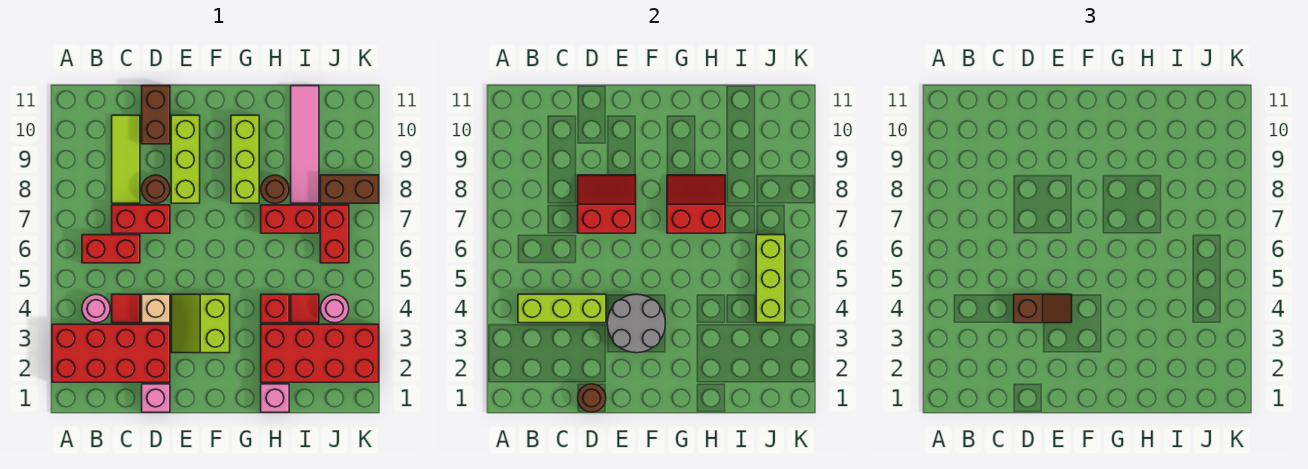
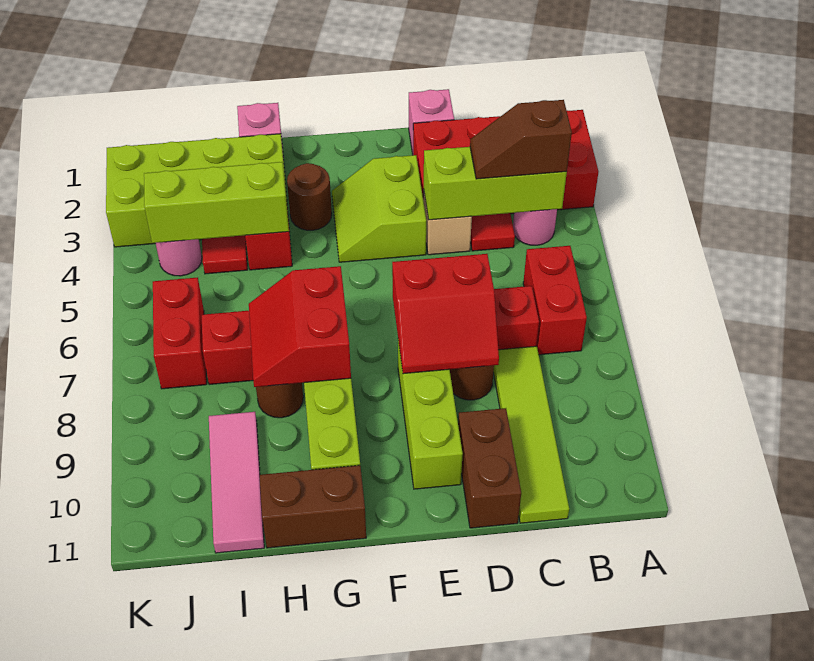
red brick B6:C6 level 1 -> red brick B6:B7 level 1
lime tile C8:C10 level 1 -> lime tile C8:C11 level 1
brown round brick D1 level 2 -> brown round brick G3 level 1
brown slope D4:E4 level 3 top D -> brown slope B4:C4 level 3 top B
lime slope E3:F4 level 1 top F -> lime slope E3:F4 level 1 top E
grey round brick E3:F4 level 2 -> none
red slope G7:H8 level 2 top 7 -> red slope G7:H8 level 2 top G
red brick H2:K3 level 1 -> lime brick H2:K3 level 1
pink tile I8:I11 level 1 -> pink tile I9:I11 level 1
lime brick J4:J6 level 2 -> lime brick H4:J4 level 2
brown brick J8:K8 level 1 -> brown brick G11:H11 level 1

